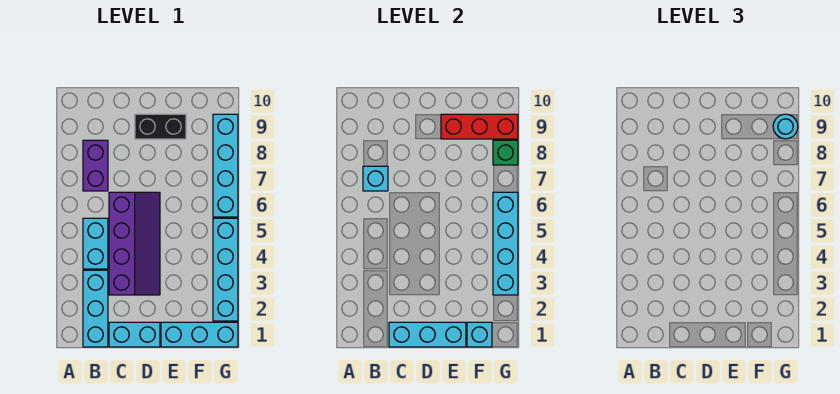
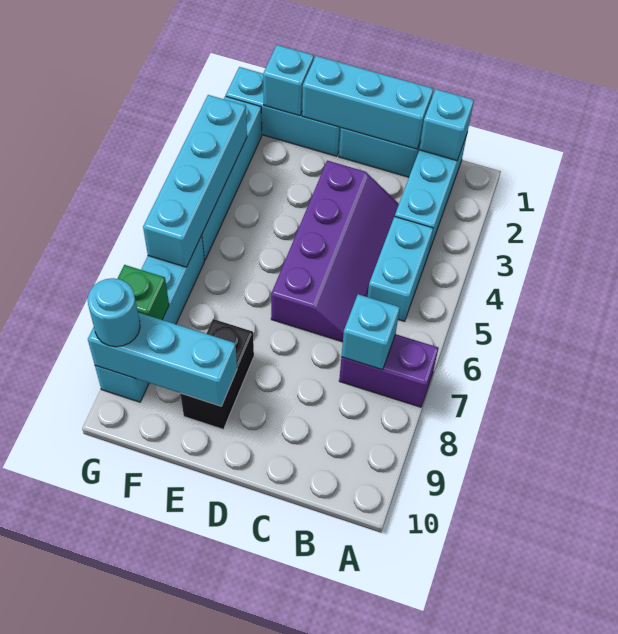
none -> cyan brick B1 level 2
purple brick B7:B8 level 1 -> purple brick A7:B7 level 1
purple slope C3:D6 level 1 top C -> purple slope C3:D6 level 1 top D
black brick D9:E9 level 1 -> black brick E8:E9 level 1
red brick E9:G9 level 2 -> cyan brick E9:G9 level 2

